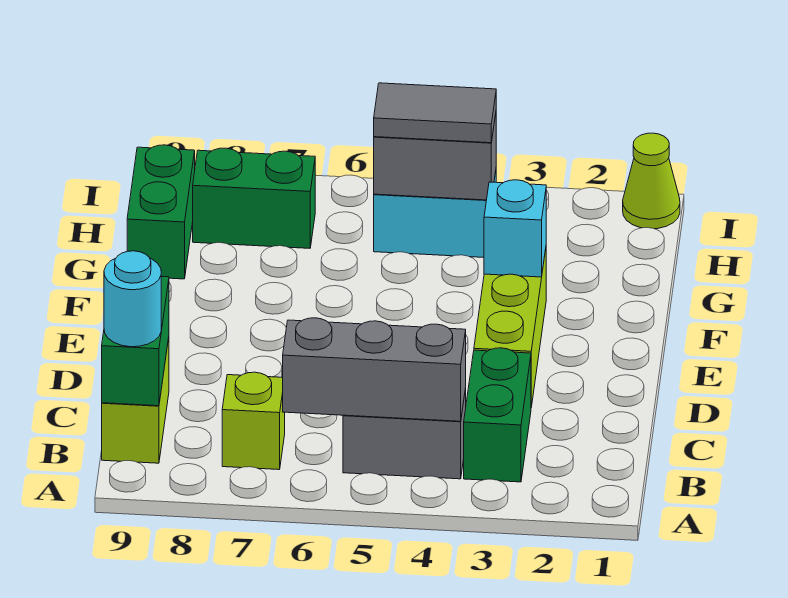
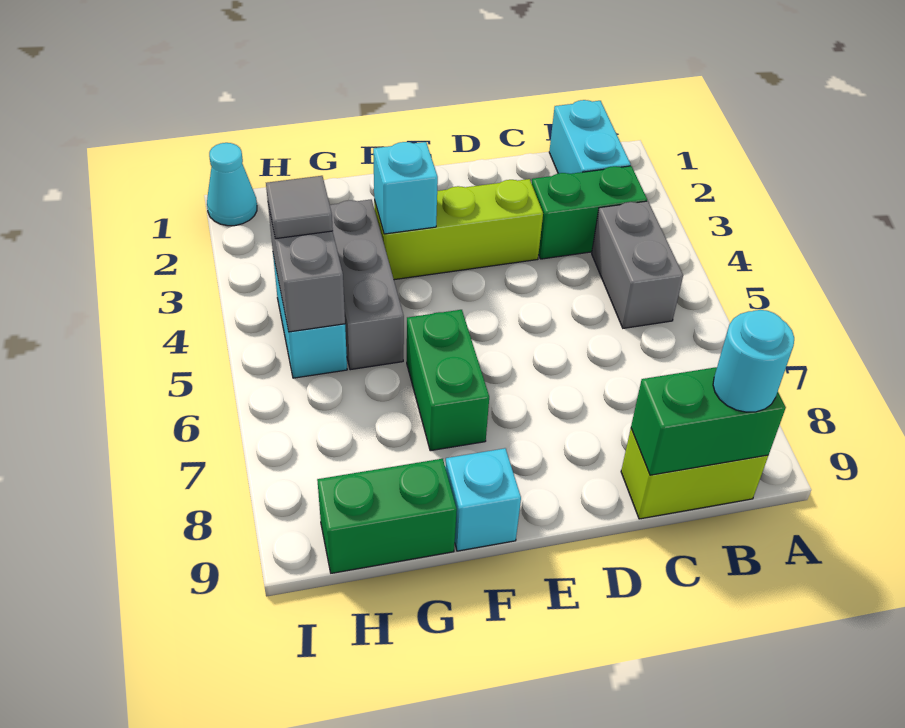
none -> cyan brick B1:B2 level 1
grey brick B4:B6 level 2 -> grey brick G3:G5 level 1
lime brick B7 level 1 -> none
none -> cyan brick F9 level 1
grey tile H4:H5 level 3 -> grey tile H4 level 3
green brick H7:H8 level 1 -> green brick F6:F7 level 1
lime cone I1 level 1 -> cyan cone I1 level 1

